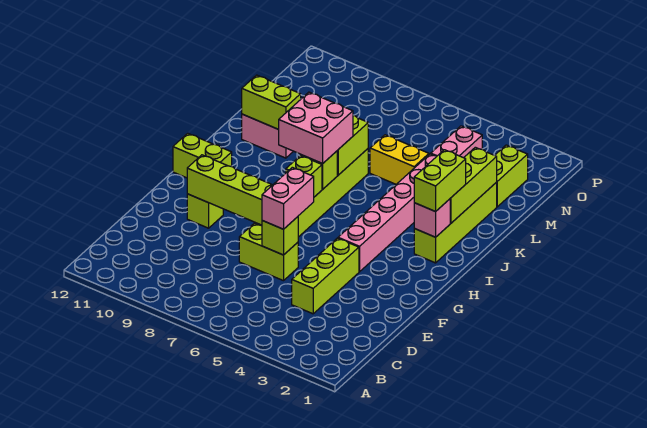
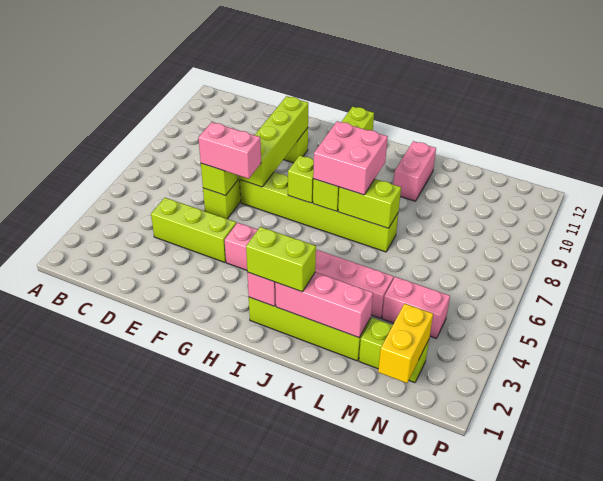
lime brick J2:L2 level 2 -> pink brick J2:L2 level 2
lime brick K10:K11 level 2 -> none
yellow brick L5:L6 level 1 -> yellow brick N1:N2 level 2

